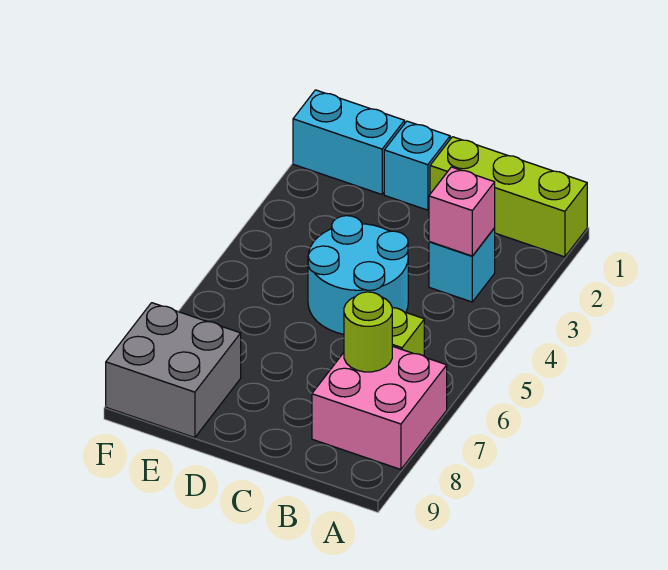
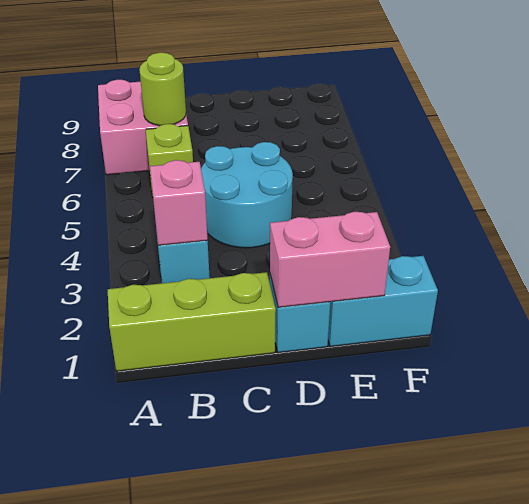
none -> pink brick D1:E1 level 2
grey brick E8:F9 level 1 -> none

